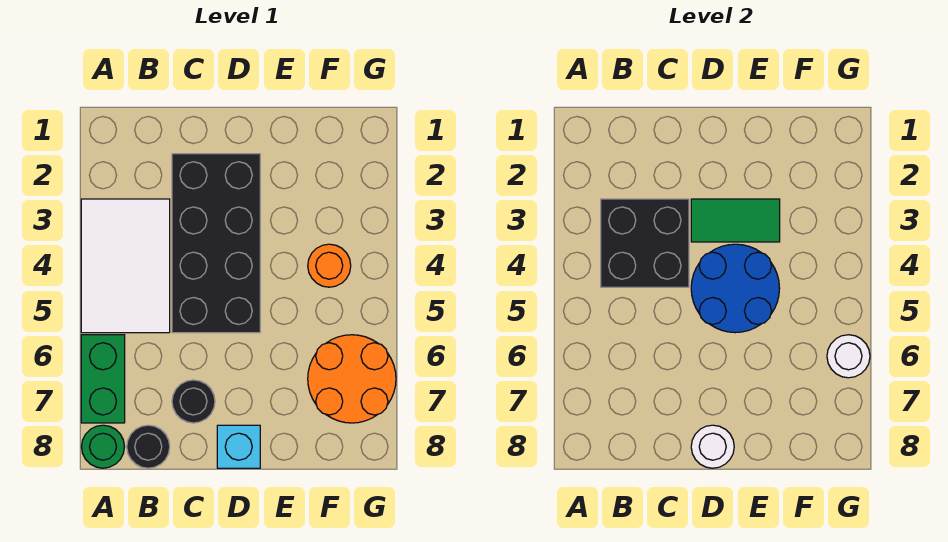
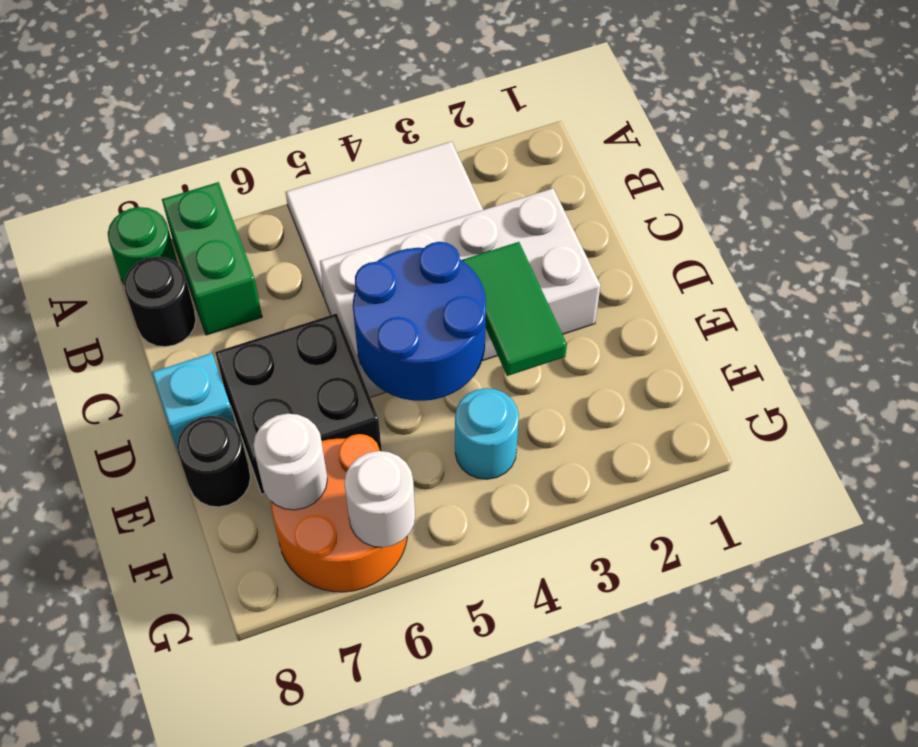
green brick A6:A7 level 1 -> green brick A7:B7 level 1
black brick B3:C4 level 2 -> black brick D6:E7 level 1
black brick C2:D5 level 1 -> white brick C2:D5 level 1
black round brick C7 level 1 -> black round brick E8 level 1
white round brick D8 level 2 -> white round brick F7 level 2
orange round brick F4 level 1 -> cyan round brick F4 level 1

